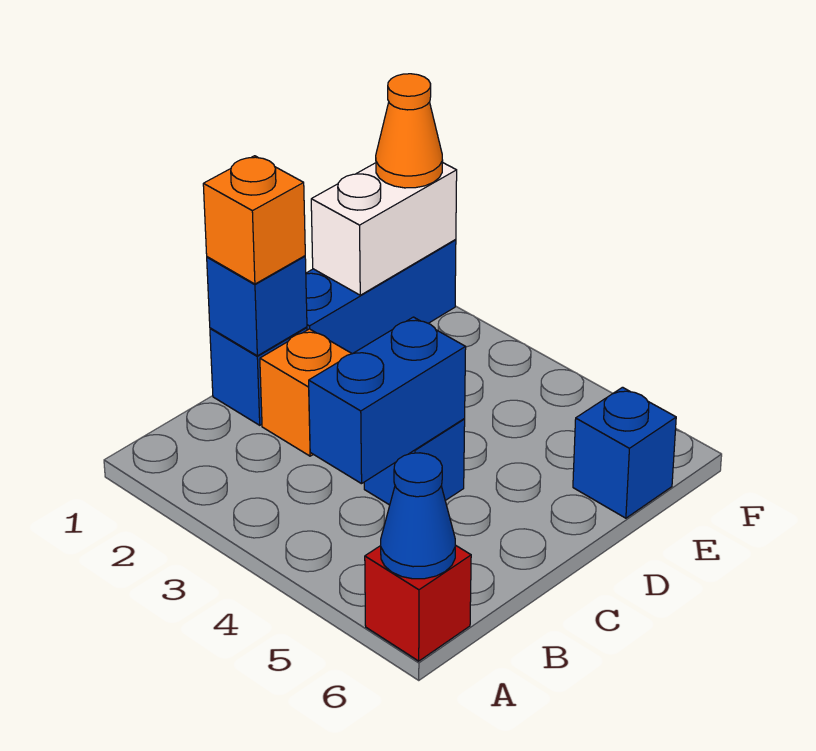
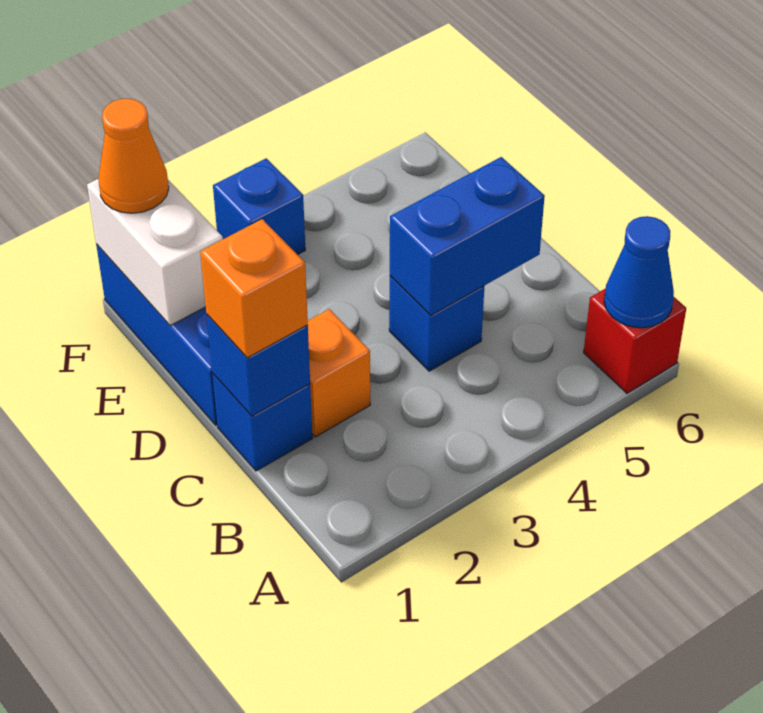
blue brick B4:C4 level 2 -> blue brick C4:C5 level 2
blue brick E6 level 1 -> blue brick F3 level 1

